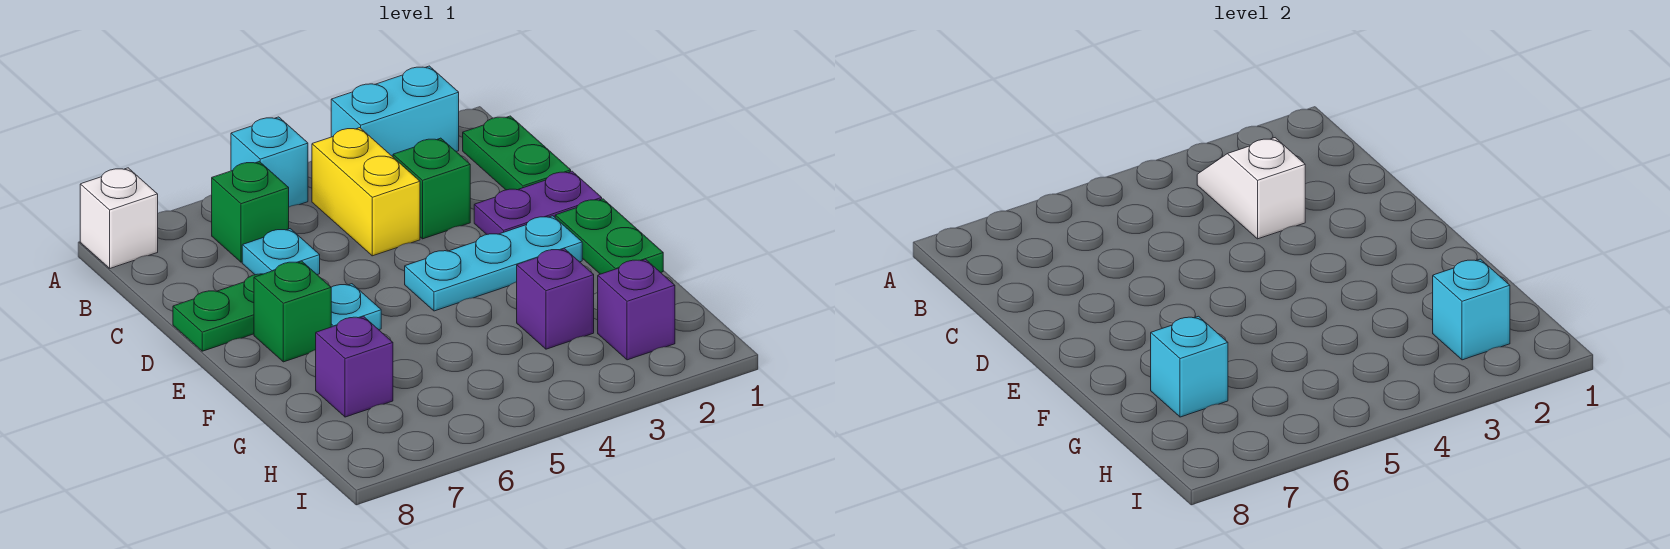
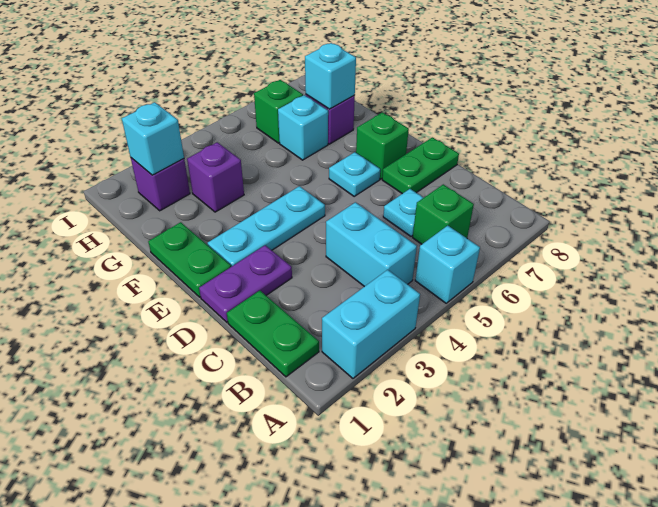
white brick A8 level 1 -> none
white slope B3:C3 level 2 top C -> none
yellow brick B4:C4 level 1 -> cyan brick B4:C4 level 1
green brick C3 level 1 -> green brick H6 level 1
none -> cyan brick G6 level 1

